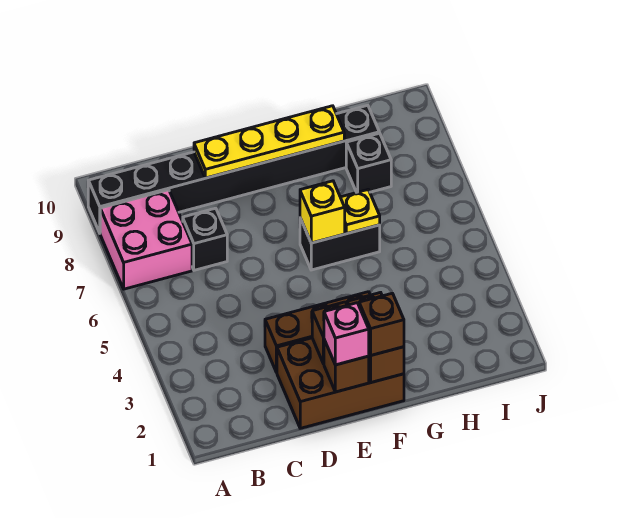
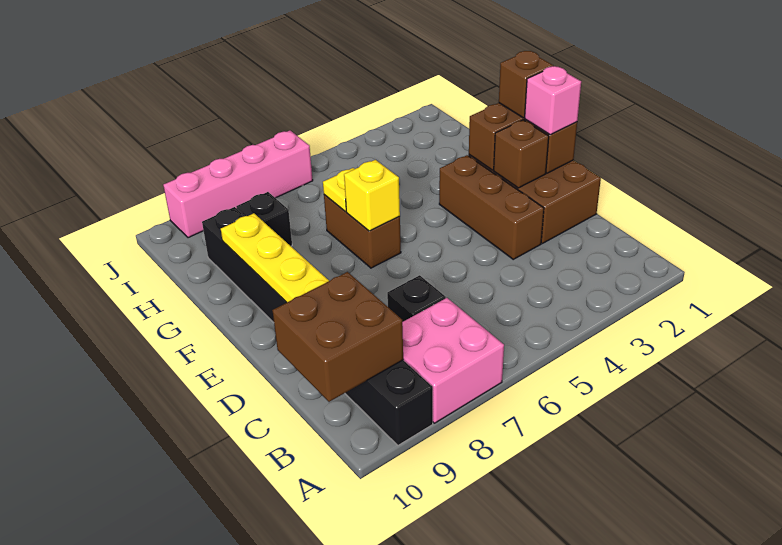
none -> brown brick B9:C10 level 2
black brick F6:G6 level 1 -> brown brick F6:G6 level 1
none -> pink brick J6:J9 level 1

